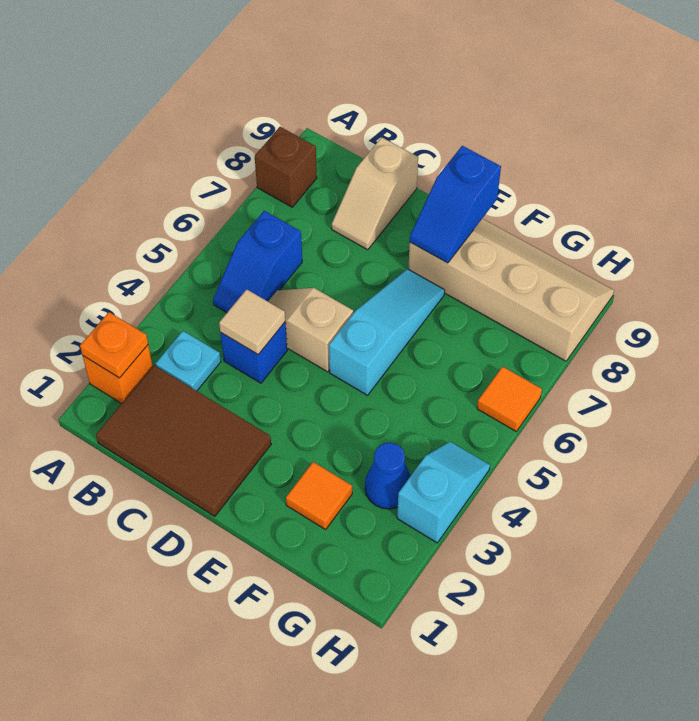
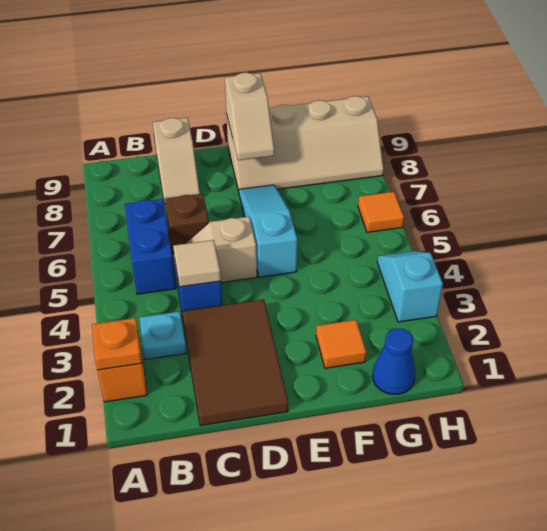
brown brick A8 level 1 -> brown brick C6 level 1
brown tile B1:D2 level 1 -> brown tile C1:D3 level 1
blue slope B5:B6 level 1 top 6 -> blue brick B5:B6 level 1
tan slope E8:H9 level 1 top 8 -> tan slope E8:H9 level 1 top 9
blue slope E8:E9 level 2 top 9 -> tan slope E8:E9 level 2 top 9
blue cone G3 level 1 -> blue cone G1 level 1

